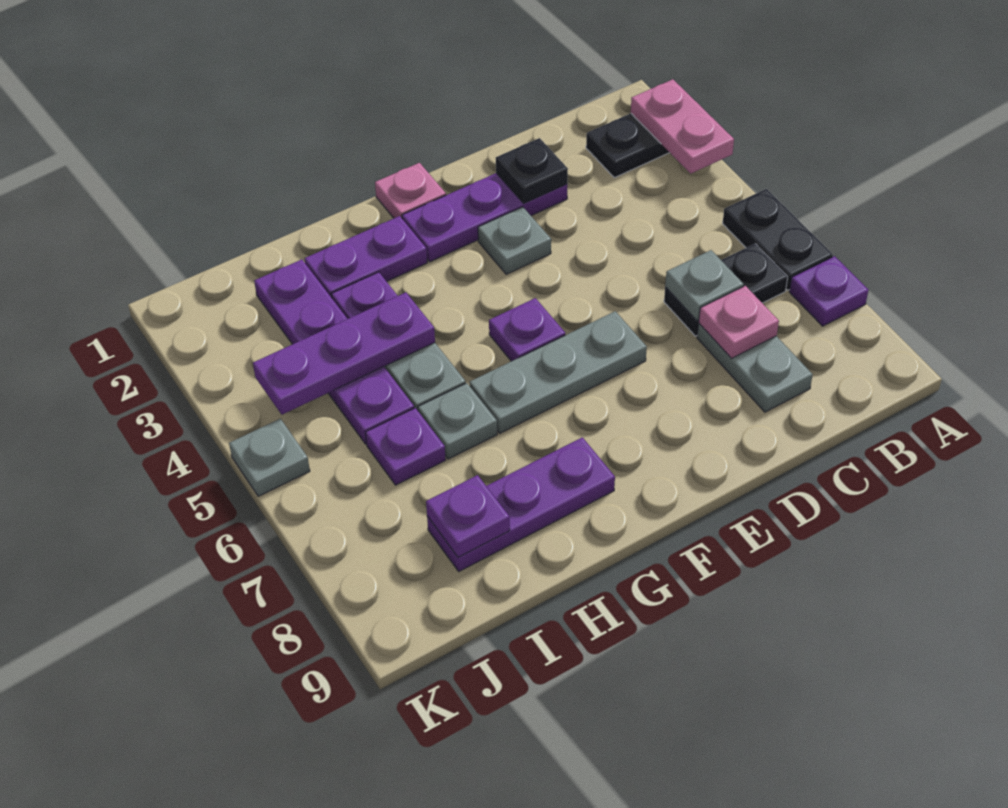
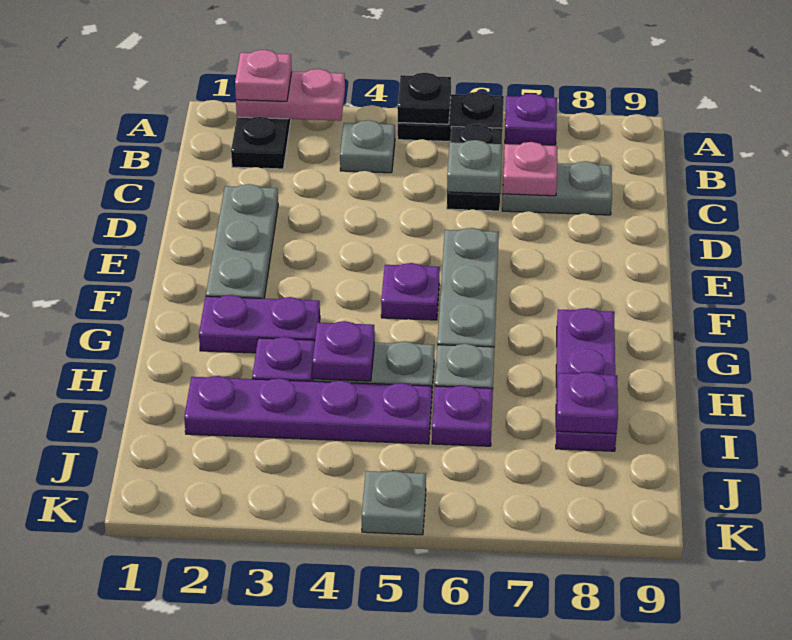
purple plate D2:F2 level 1 -> grey plate D2:F2 level 1
black plate D2 level 2 -> black plate A5 level 2
grey plate E3 level 1 -> grey plate B4 level 1
pink plate F1 level 1 -> pink plate A2 level 3
purple plate G2:H2 level 1 -> purple plate G2:G3 level 1
purple plate H4:J4 level 2 -> purple plate H4 level 2

